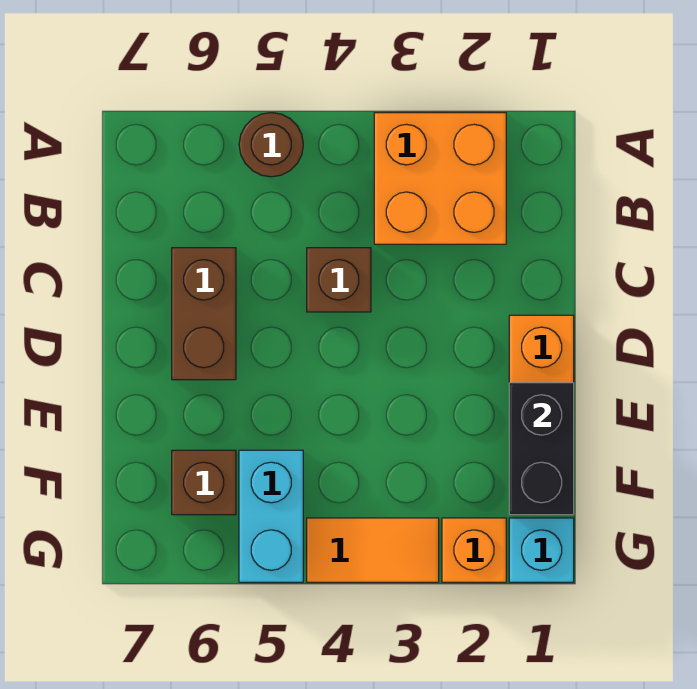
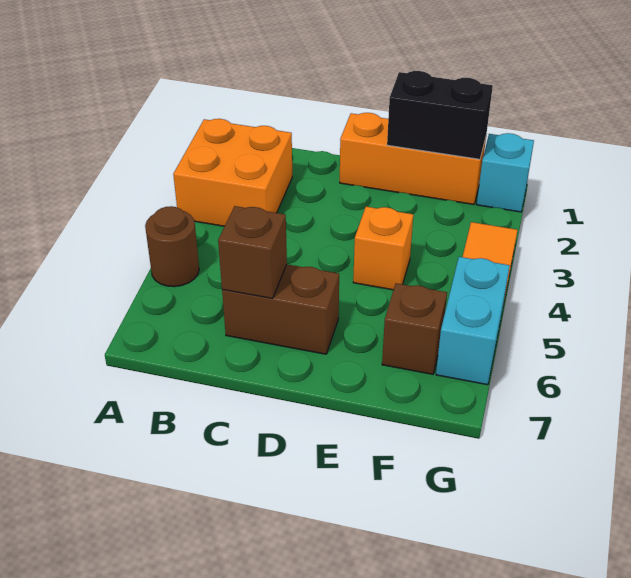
brown brick C4 level 1 -> brown brick C6 level 2
cyan brick F5:G5 level 1 -> cyan brick G5:G6 level 1
orange brick G2 level 1 -> orange brick E4 level 1

